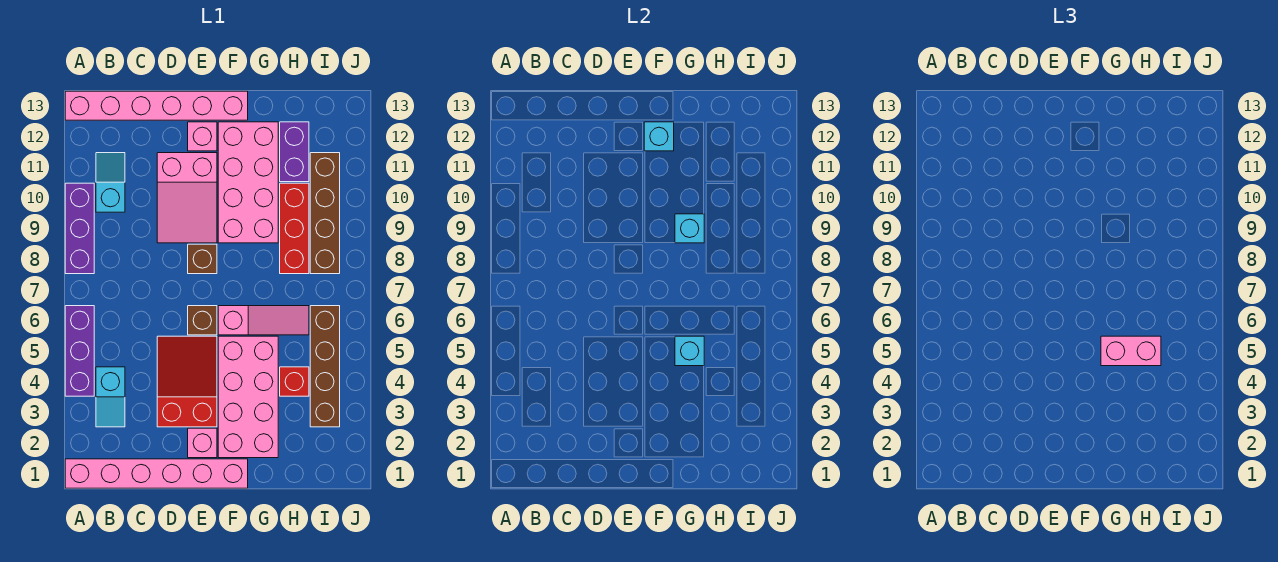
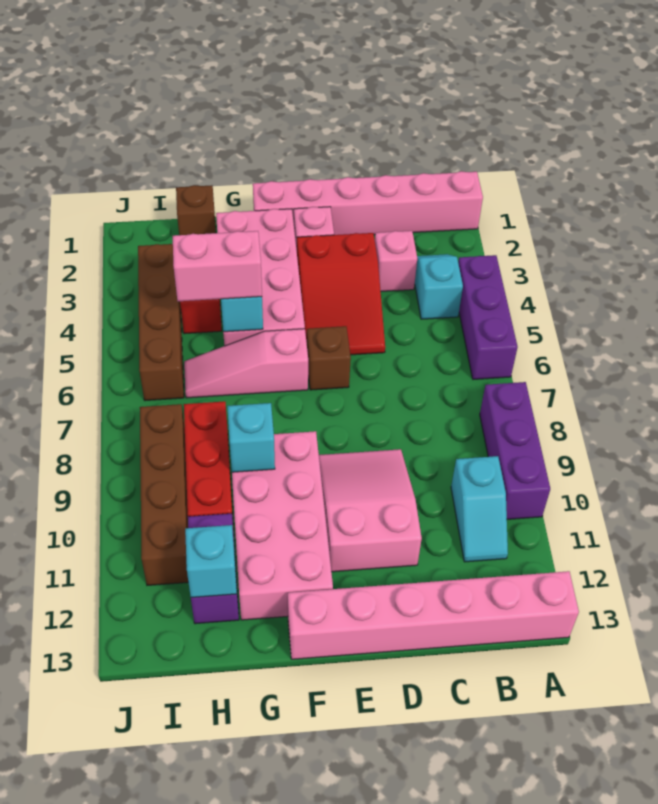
brown brick E8 level 1 -> brown brick H1 level 1
pink brick E12 level 1 -> pink brick C3 level 1
cyan brick F12 level 2 -> cyan brick H12 level 2

